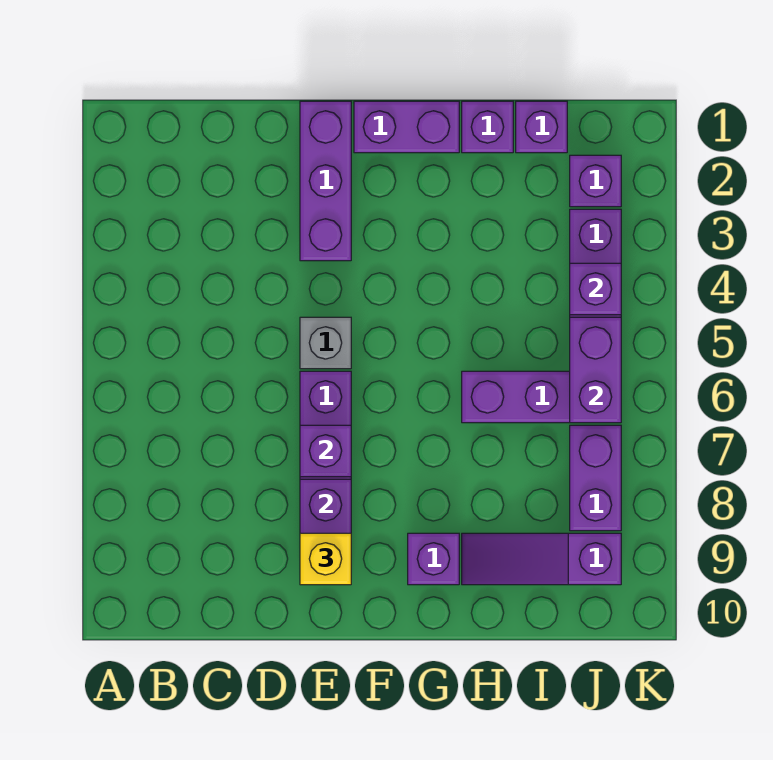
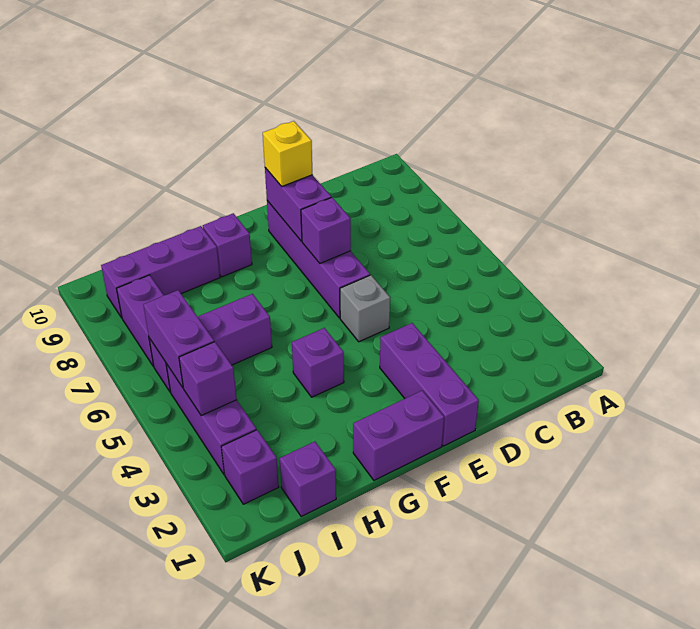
purple brick H1 level 1 -> purple brick G4 level 1
purple slope H9:J9 level 1 top J -> purple brick H9:J9 level 1

